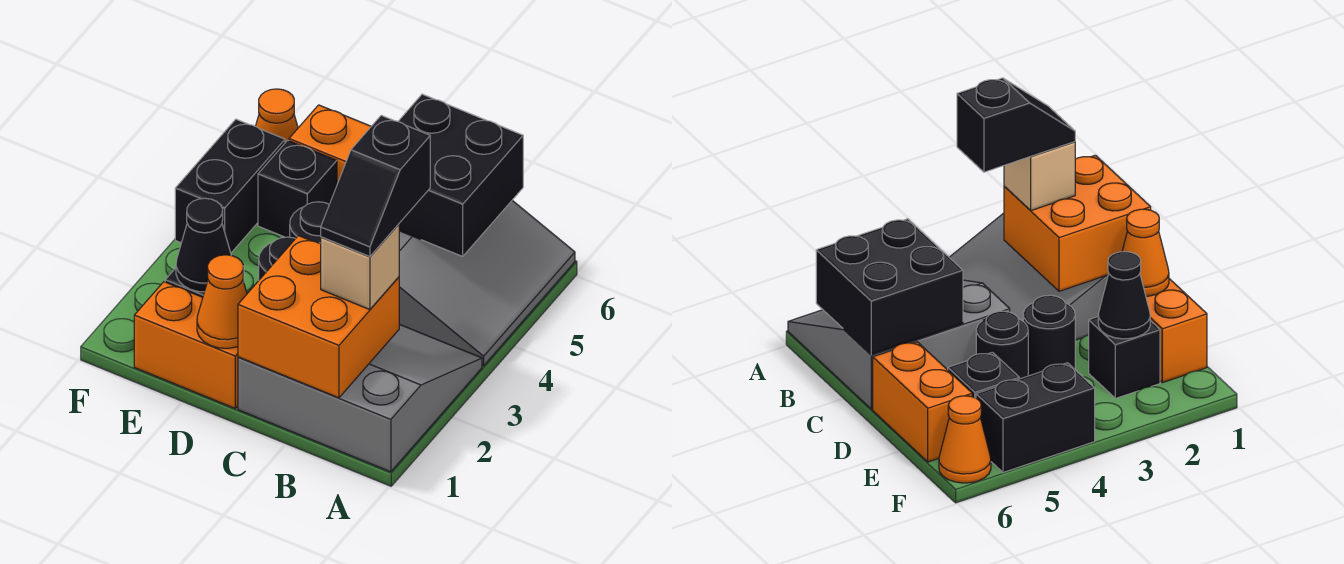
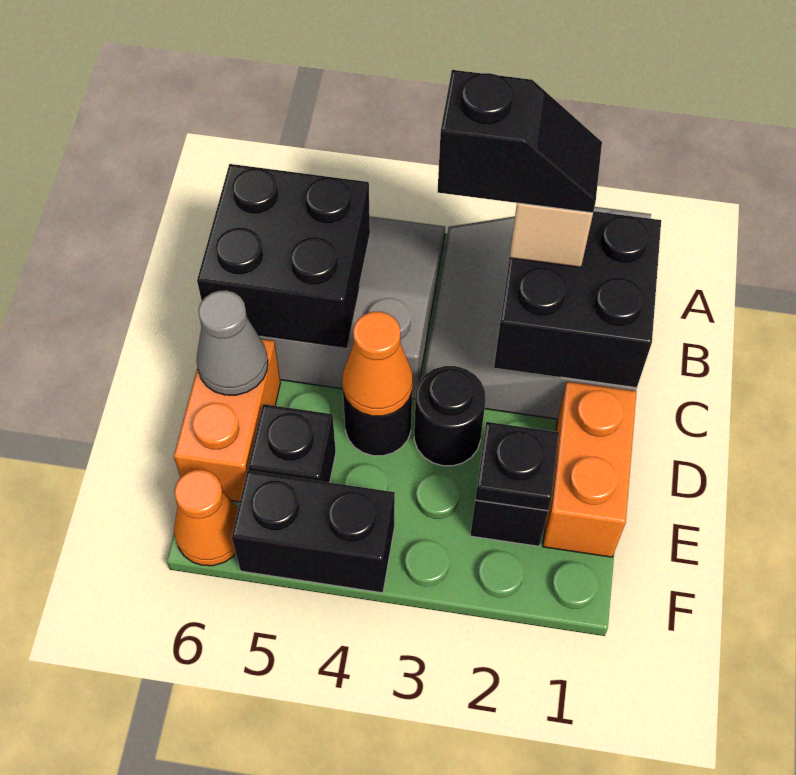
orange brick B1:C2 level 2 -> black brick B1:C2 level 2
orange cone D1 level 2 -> orange cone D4 level 2
none -> grey cone D6 level 2
black cone E2 level 2 -> black plate E2 level 2

